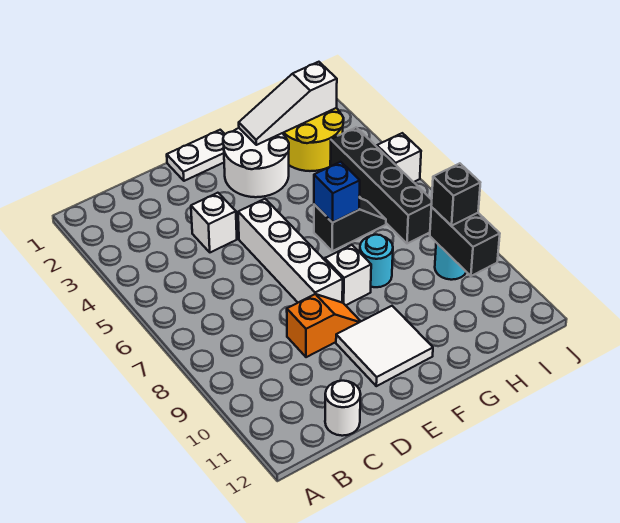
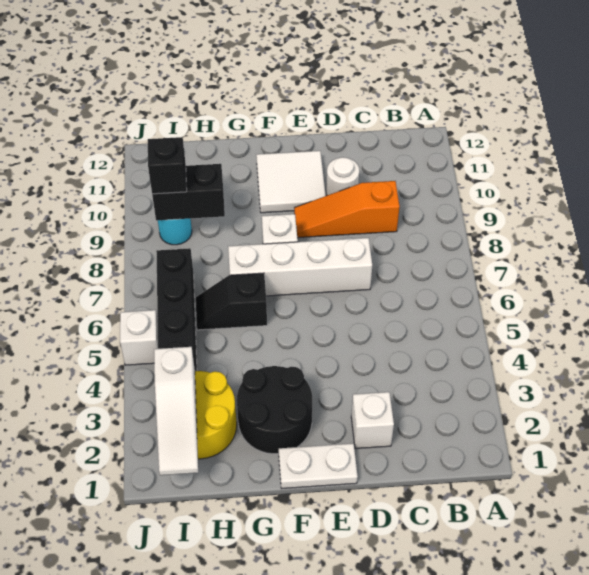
white round brick C12 level 1 -> white round brick D10 level 1
white brick D4 level 1 -> white brick D2 level 1
orange slope D9:E9 level 1 top D -> orange slope C9:E9 level 1 top C
white brick E5:E8 level 1 -> white brick D7:G7 level 1
white round brick F2:G3 level 1 -> black round brick F2:G3 level 1
white slope G2:I2 level 2 top I -> white slope I1:I3 level 2 top 3
blue brick G6 level 2 -> none
cyan round brick G8 level 1 -> none
black brick I9:I10 level 2 -> black brick H9:I9 level 2

